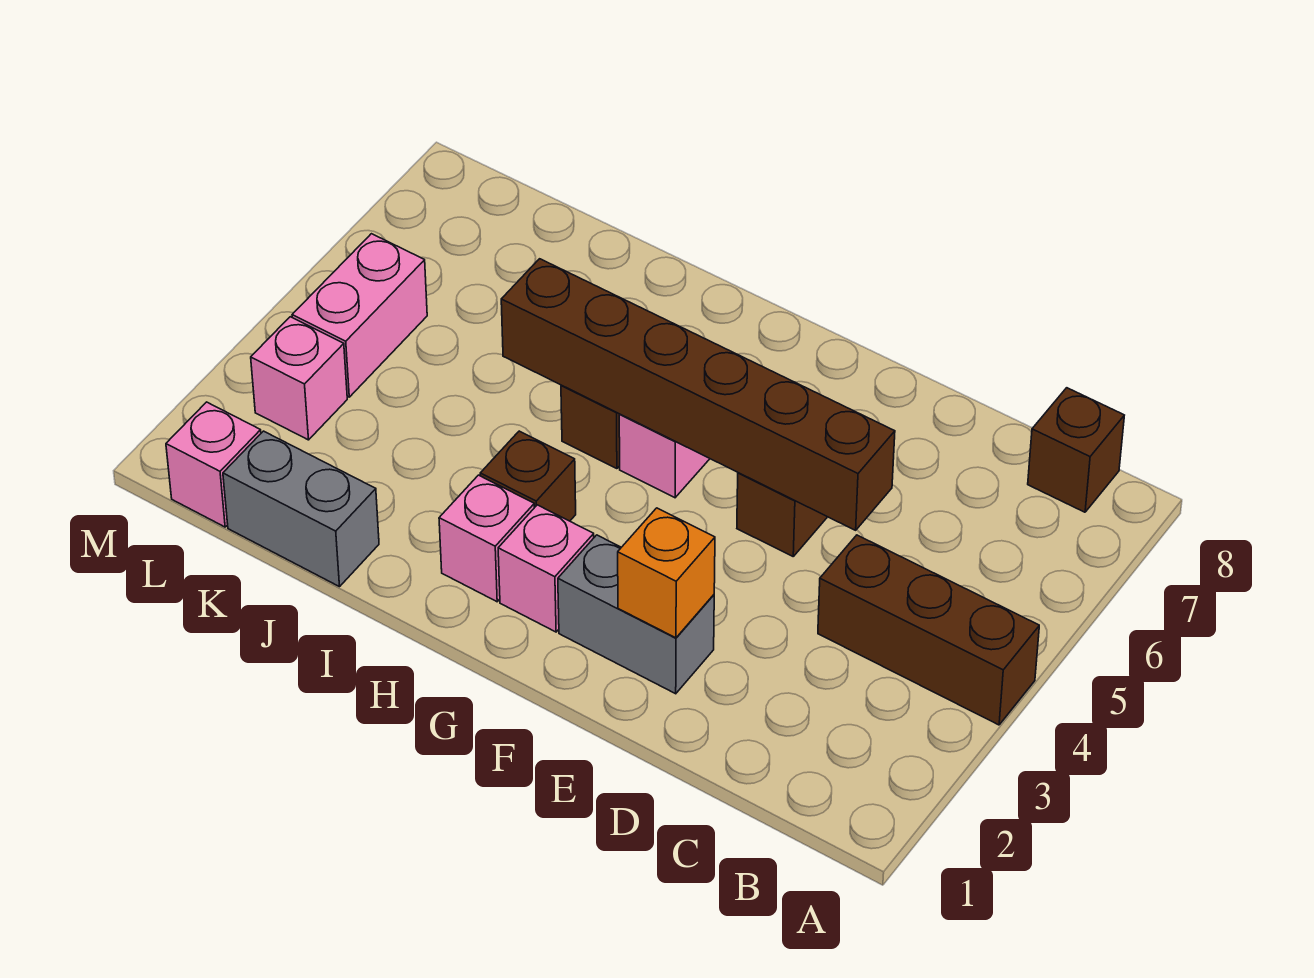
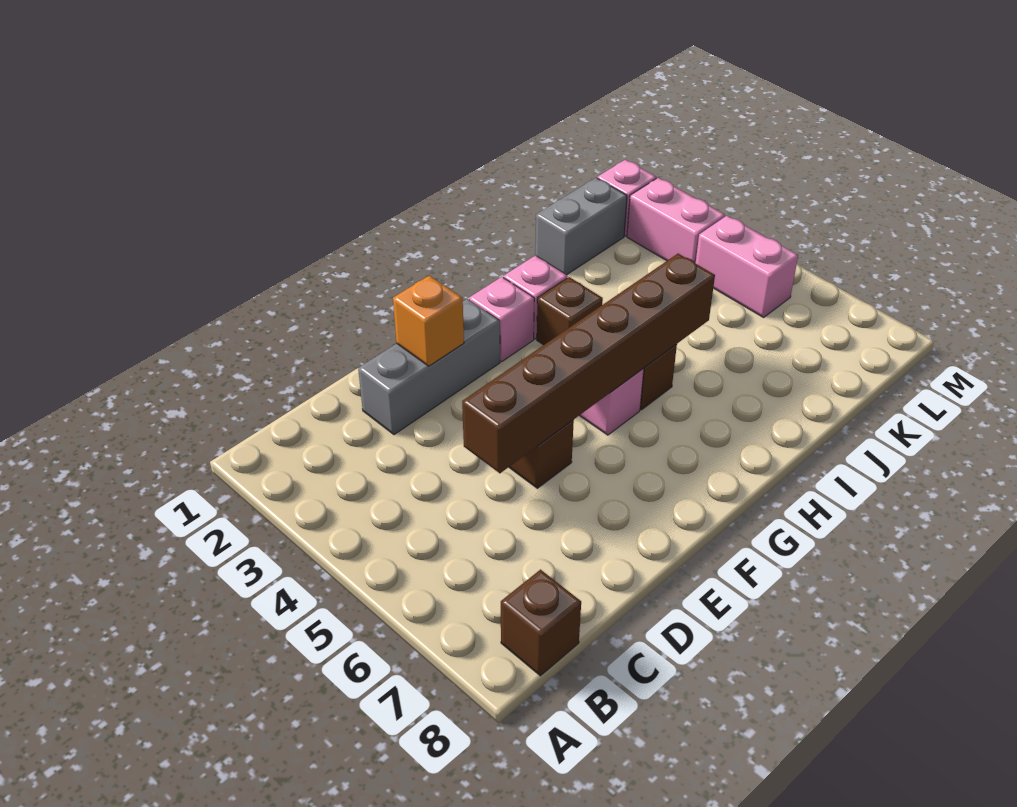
brown brick A4:C4 level 1 -> none
grey brick E2:F2 level 1 -> grey brick D2:F2 level 1
pink brick L3 level 1 -> pink brick L2:L3 level 1

